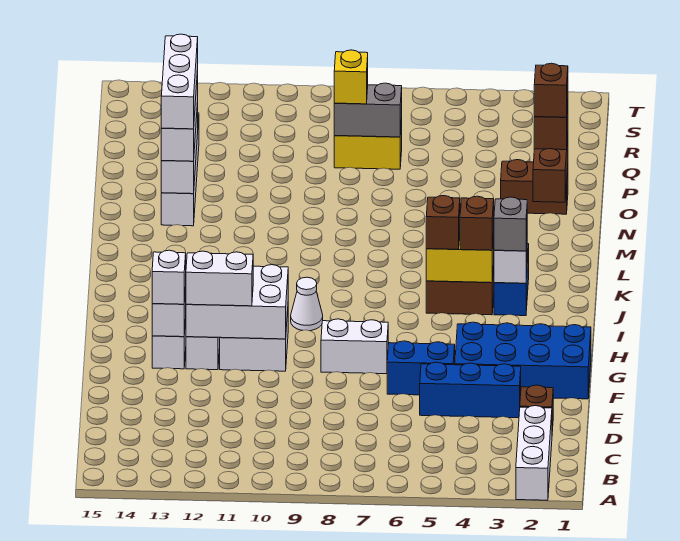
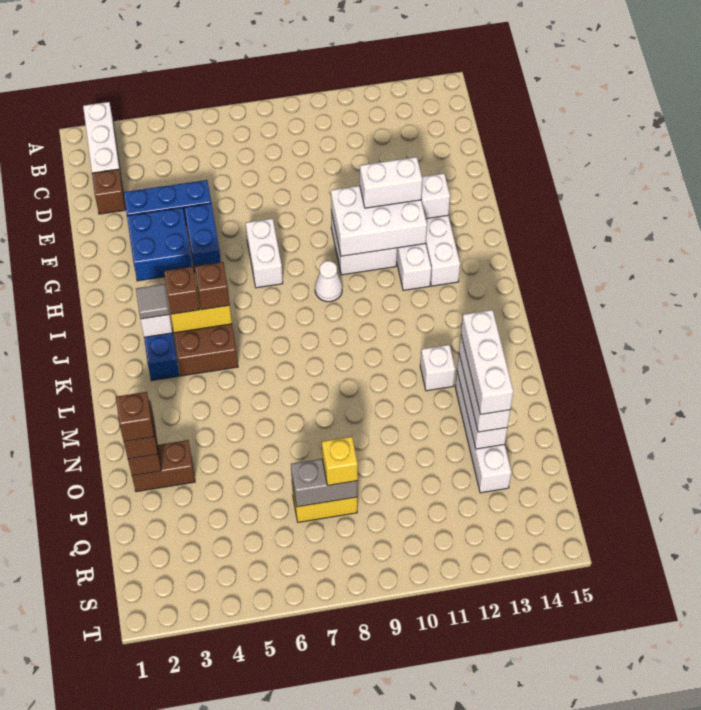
blue brick F1:G4 level 1 -> blue brick F3:G4 level 1
blue brick F5:F6 level 1 -> blue brick F5:G5 level 1
white brick G7:G8 level 1 -> white brick G7:H7 level 1
white brick G13 level 3 -> white brick M12 level 1
grey brick J3 level 3 -> grey tile J3 level 3

